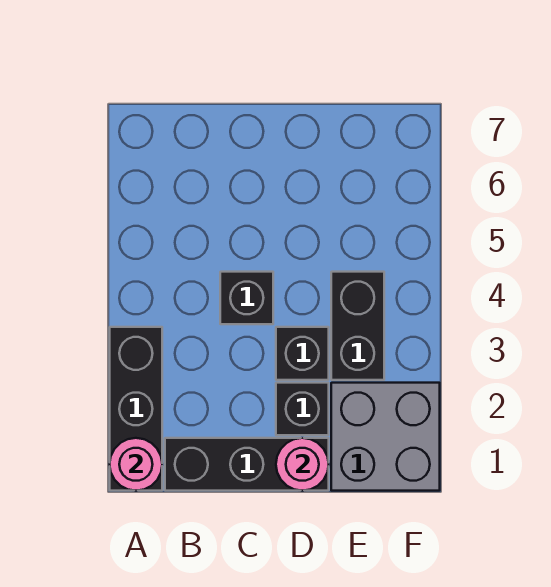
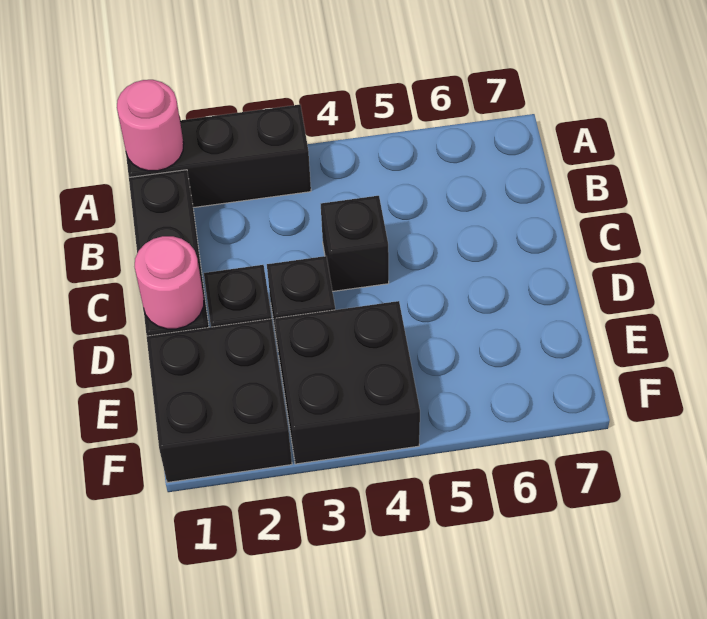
grey brick E1:F2 level 1 -> black brick E1:F2 level 1
black brick E3:E4 level 1 -> black brick E3:F4 level 1

